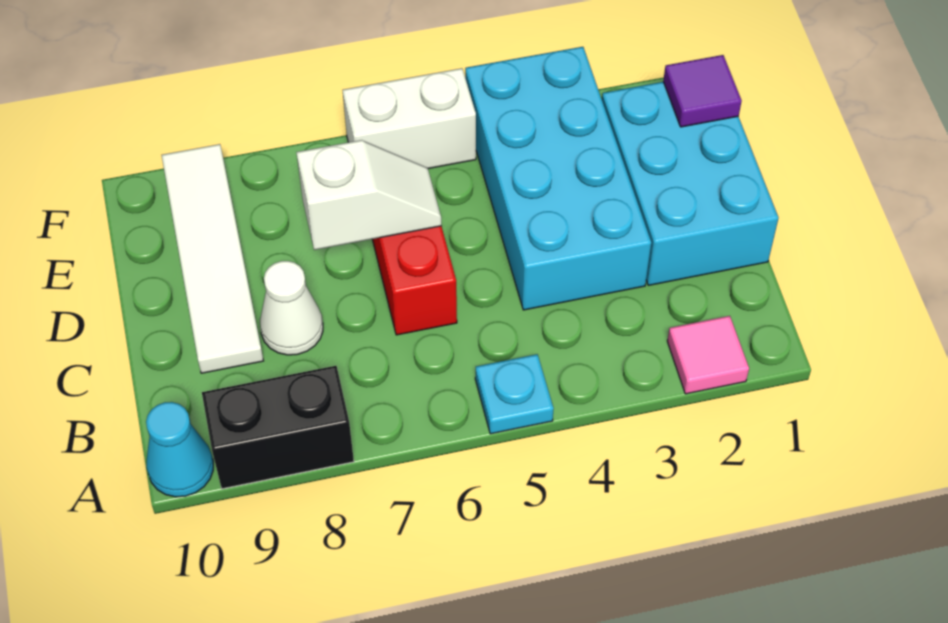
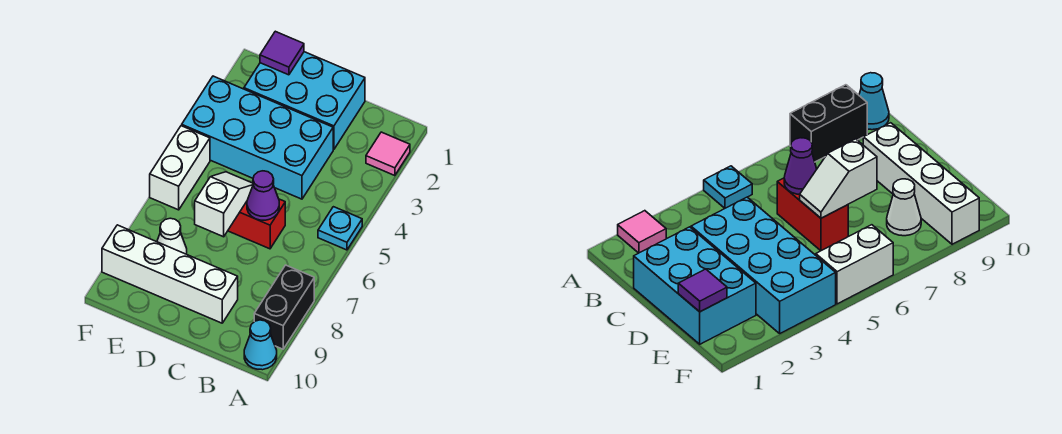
none -> purple cone C6 level 2
white cone C8 level 1 -> white cone E8 level 1
white tile C9:F9 level 1 -> white brick C9:F9 level 1

